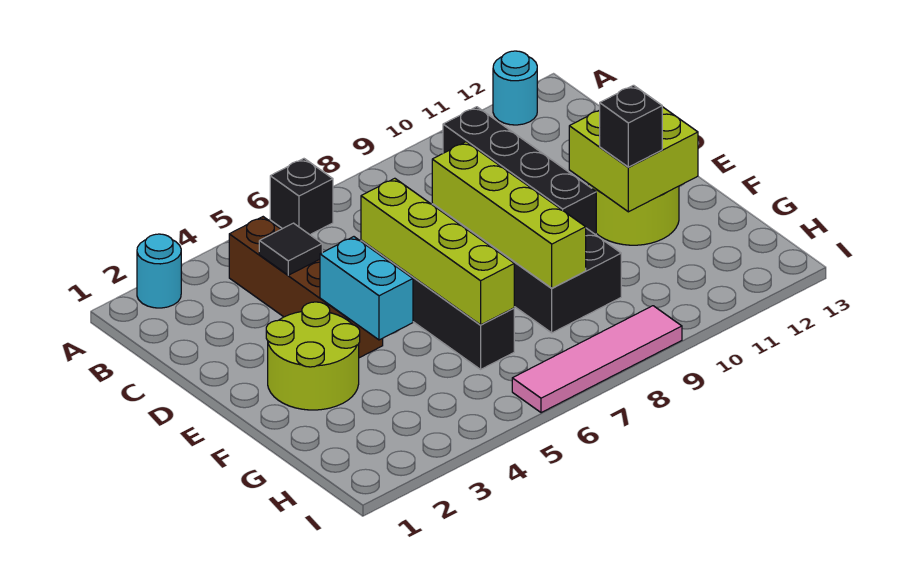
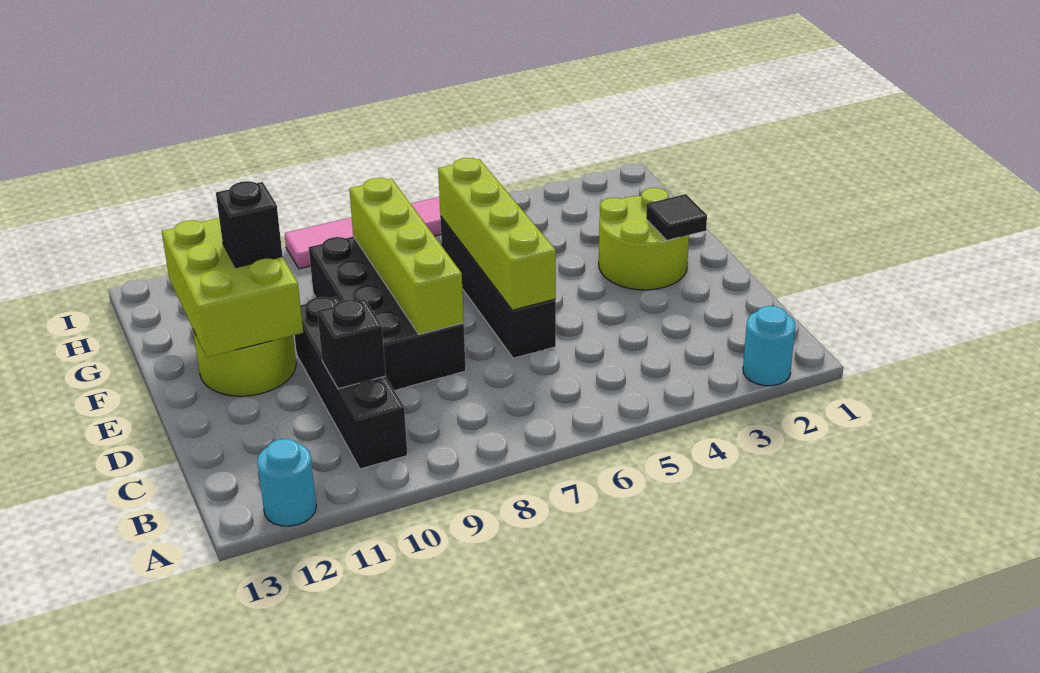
black brick A6 level 1 -> black brick C10 level 2
brown brick B4:E4 level 1 -> none
black tile C4 level 2 -> black tile E2 level 2
cyan brick E4:F4 level 2 -> none
lime brick E11:F12 level 2 -> lime brick E11:G12 level 2

